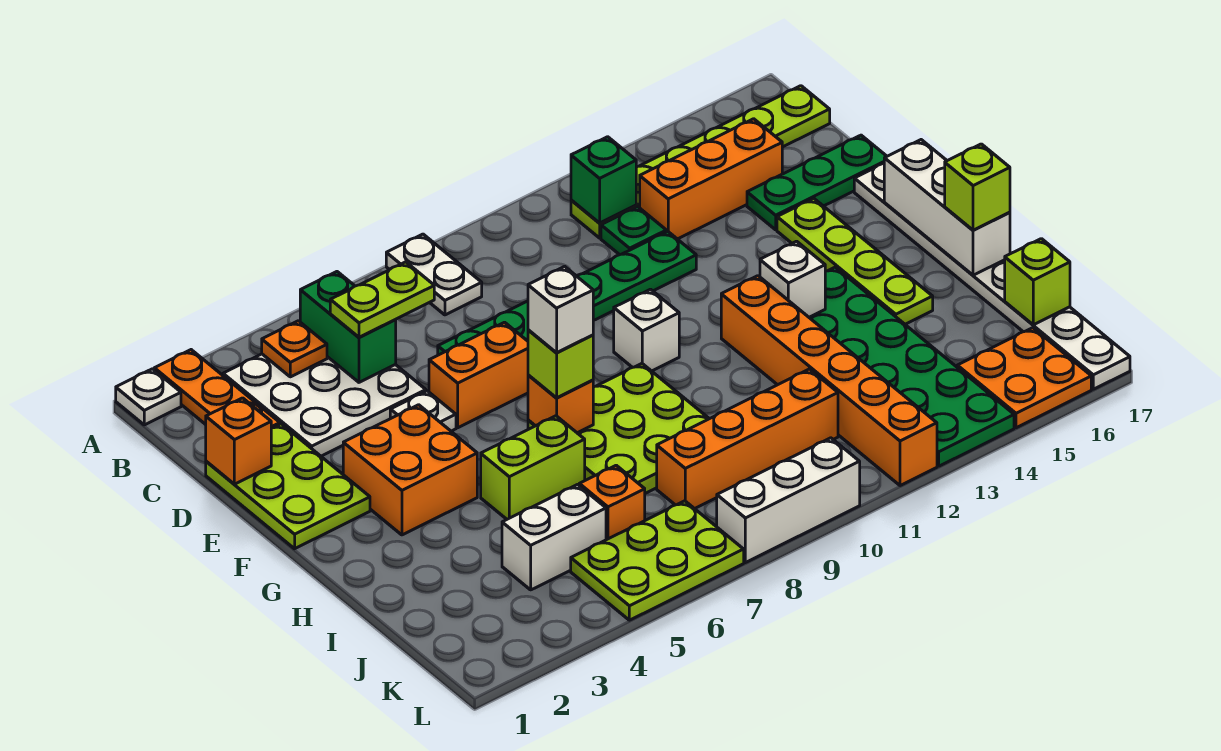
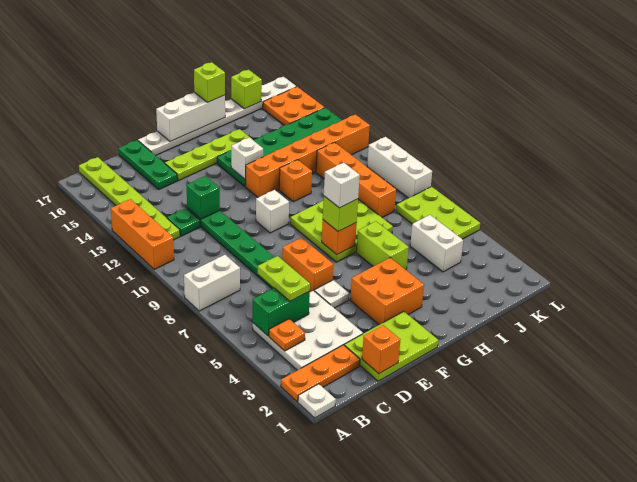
white plate A8:B8 level 1 -> white brick A8:B8 level 1
green brick B12 level 2 -> green brick D12 level 2
orange brick C13:C15 level 1 -> orange brick A11:A13 level 1
orange brick J6 level 1 -> orange brick H11 level 1

